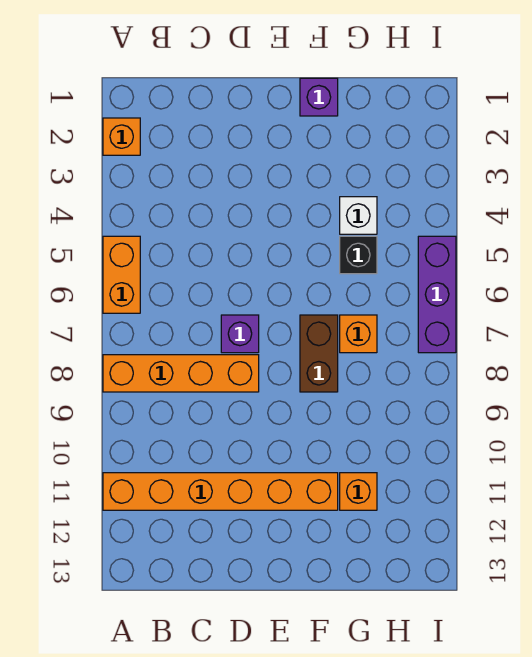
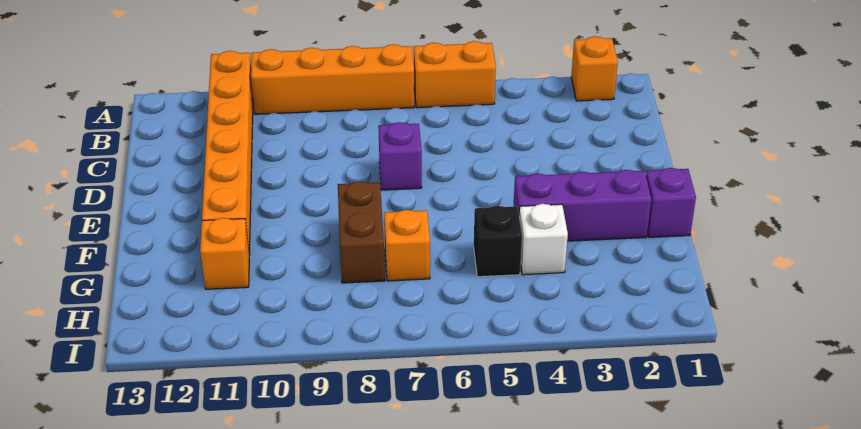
orange brick A8:D8 level 1 -> orange brick A7:A10 level 1
brown brick F7:F8 level 1 -> brown brick F8:G8 level 1
purple brick I5:I7 level 1 -> purple brick F2:F4 level 1

